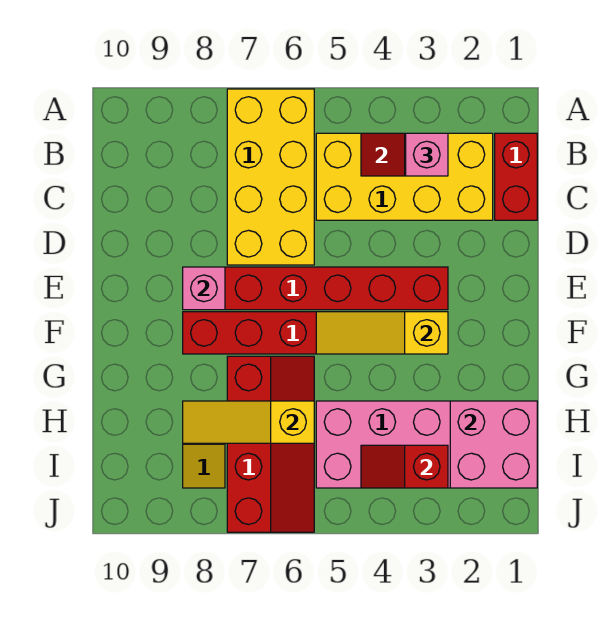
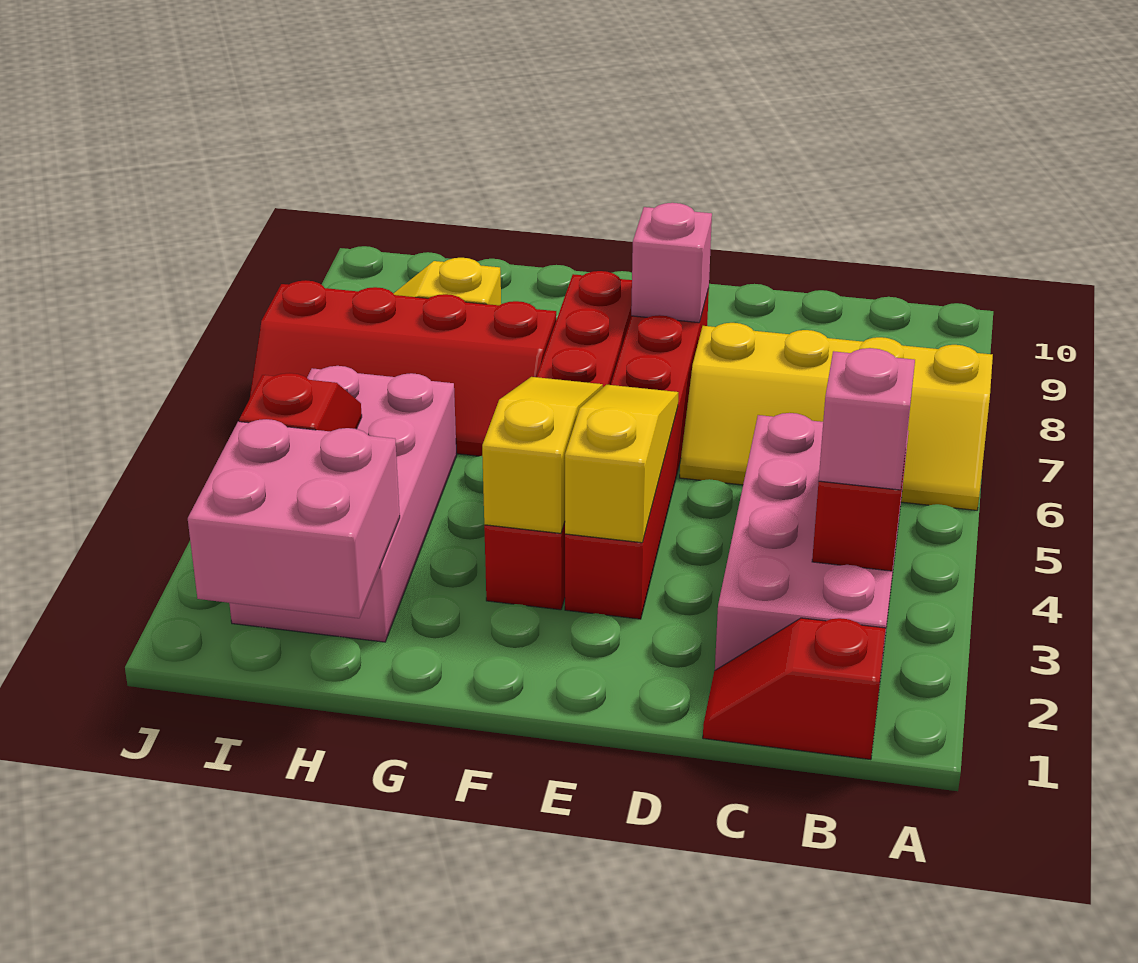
yellow brick A6:D7 level 1 -> yellow slope A6:D7 level 1 top 7
red brick B1:C1 level 1 -> red slope B1:C1 level 1 top B
yellow brick B2:C5 level 1 -> pink brick B2:C5 level 1
yellow slope H6:H8 level 2 top 6 -> yellow slope E3:E5 level 2 top 3

